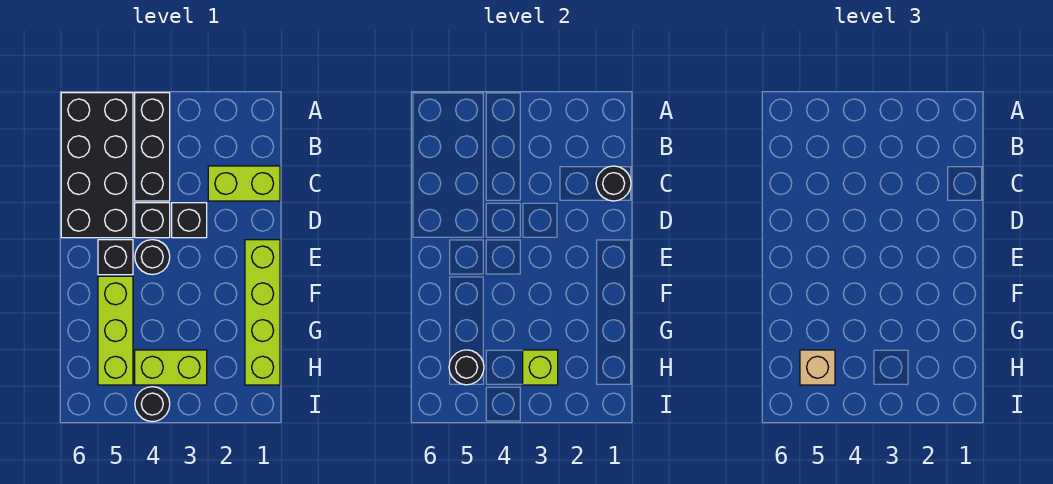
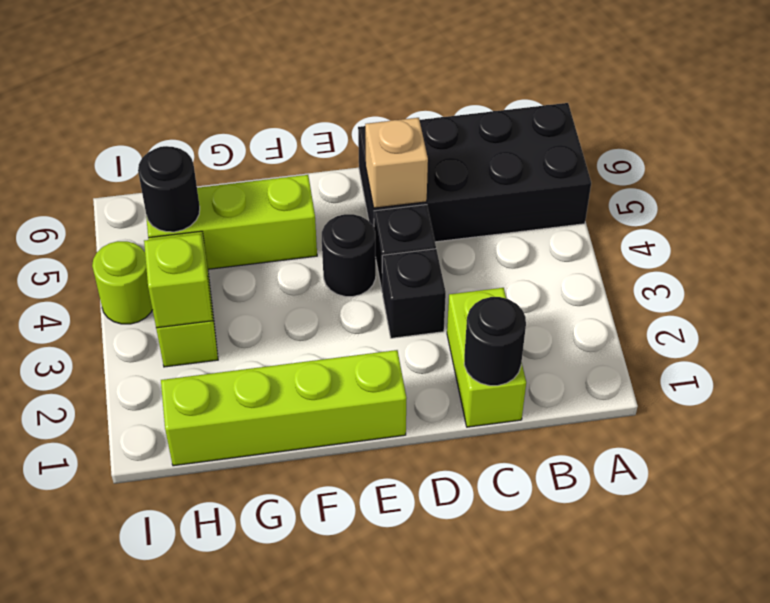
black brick A4:C4 level 1 -> none
black brick E5 level 1 -> none
tan brick H5 level 3 -> tan brick D5 level 2
black round brick I4 level 1 -> lime round brick I4 level 1

